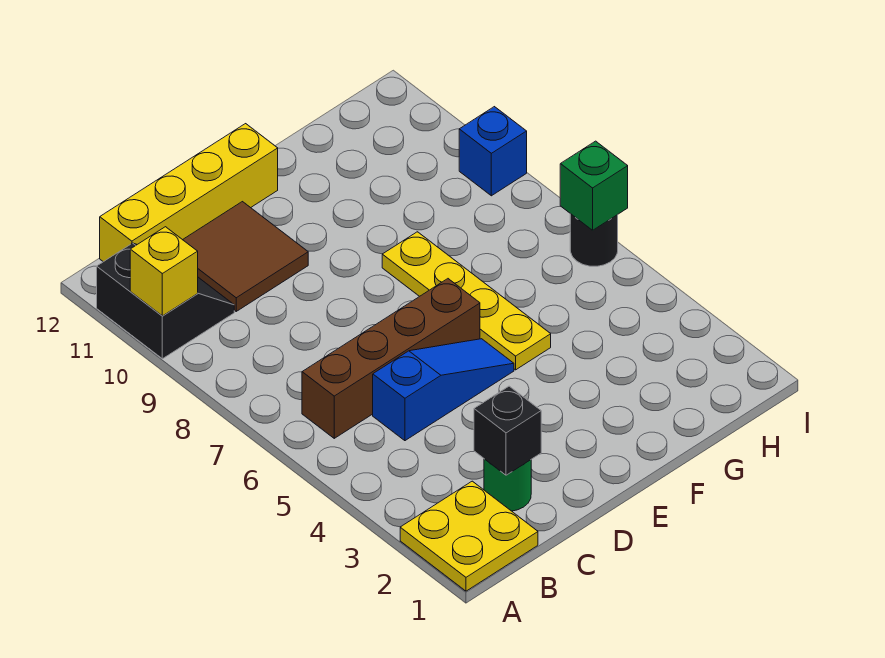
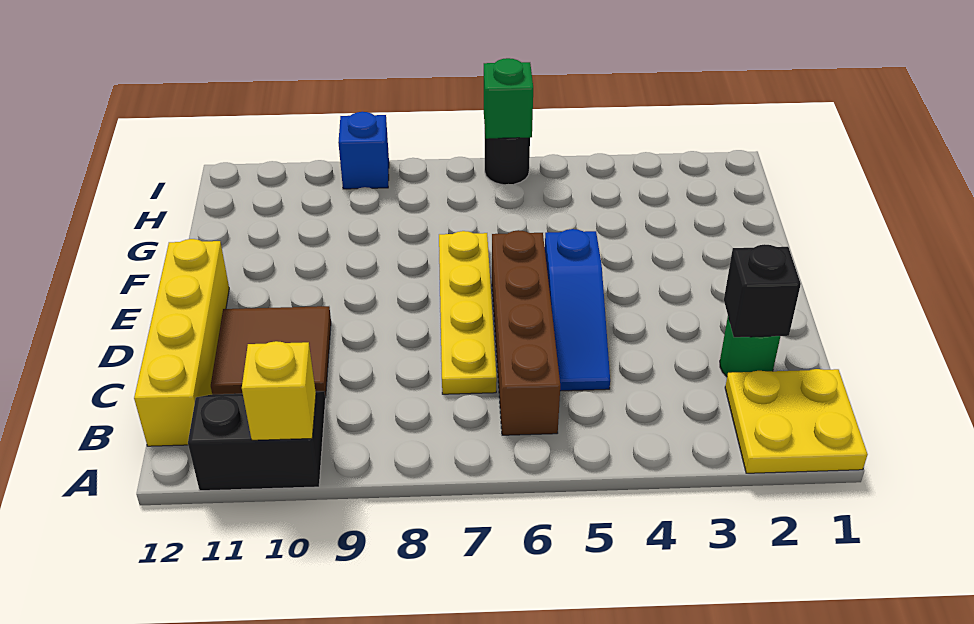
blue slope C5:E5 level 1 top C -> blue slope C5:E5 level 1 top E
yellow plate F5:F8 level 1 -> yellow plate C7:F7 level 1

